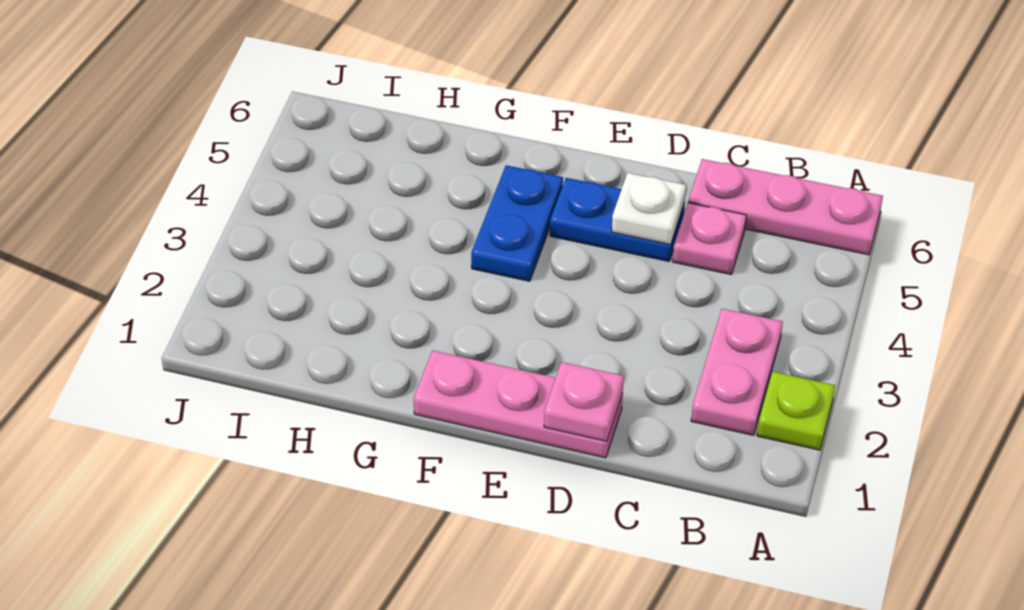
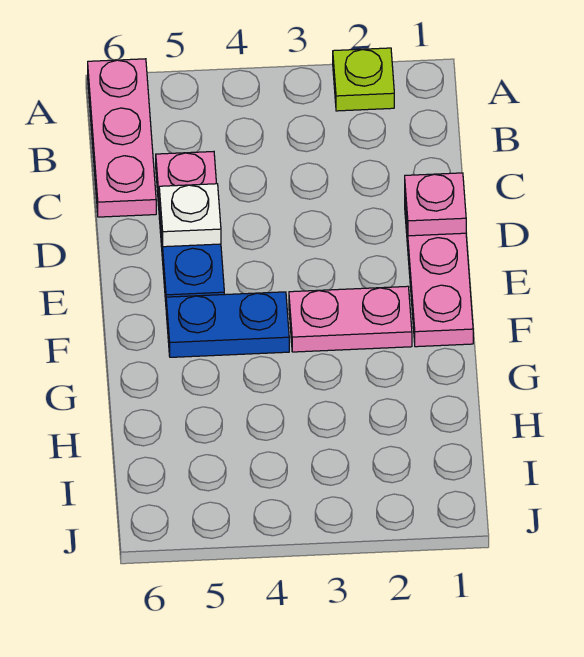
pink plate B2:B3 level 1 -> pink plate F2:F3 level 1

